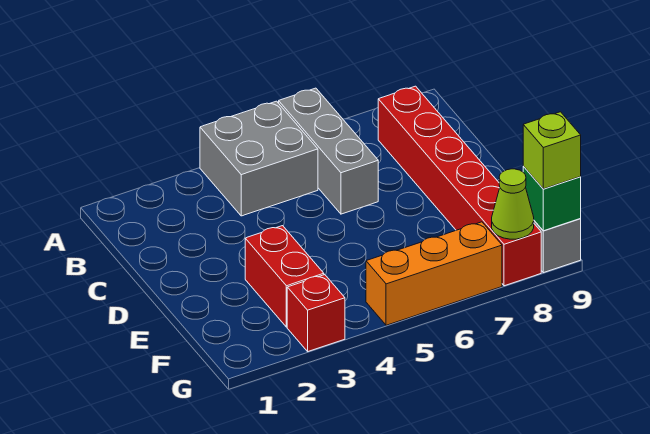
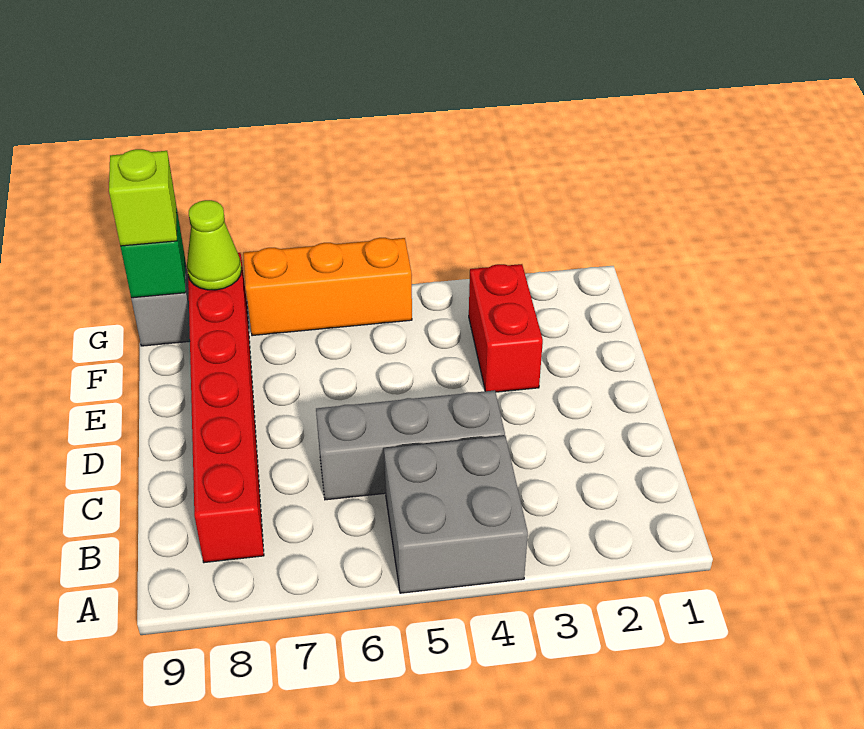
grey brick A6:C6 level 1 -> grey brick C4:C6 level 1
red brick G3 level 1 -> none

